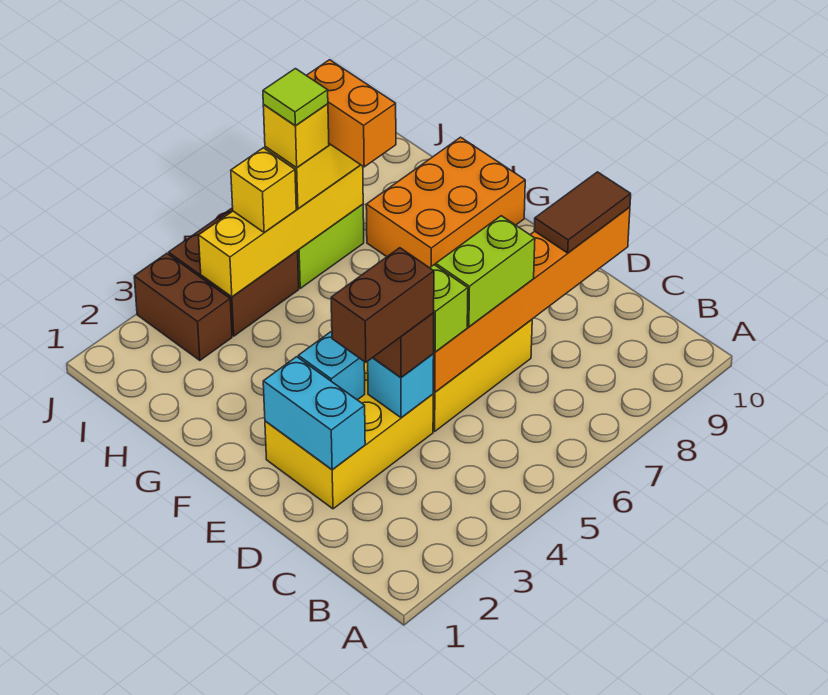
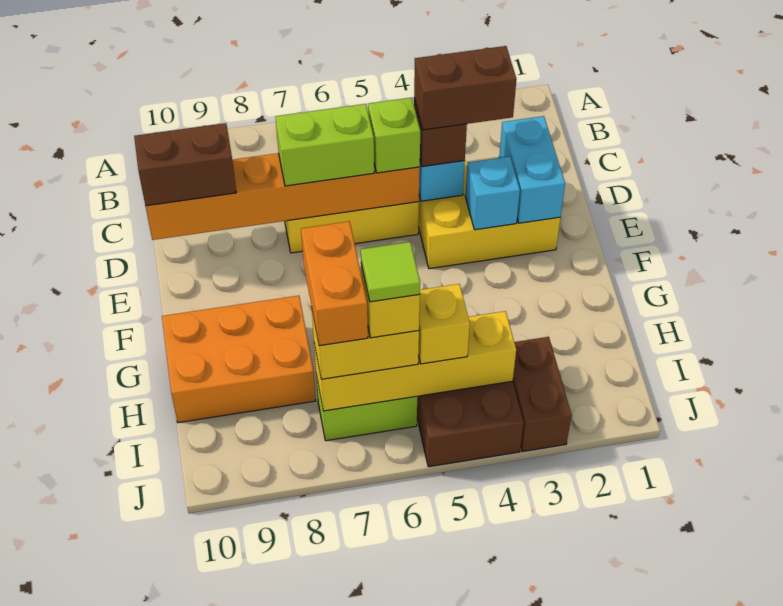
brown tile D9:D10 level 3 -> brown brick D9:D10 level 3

